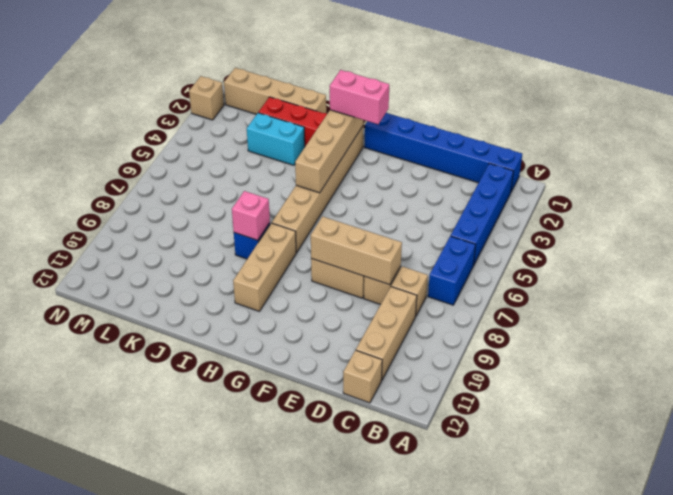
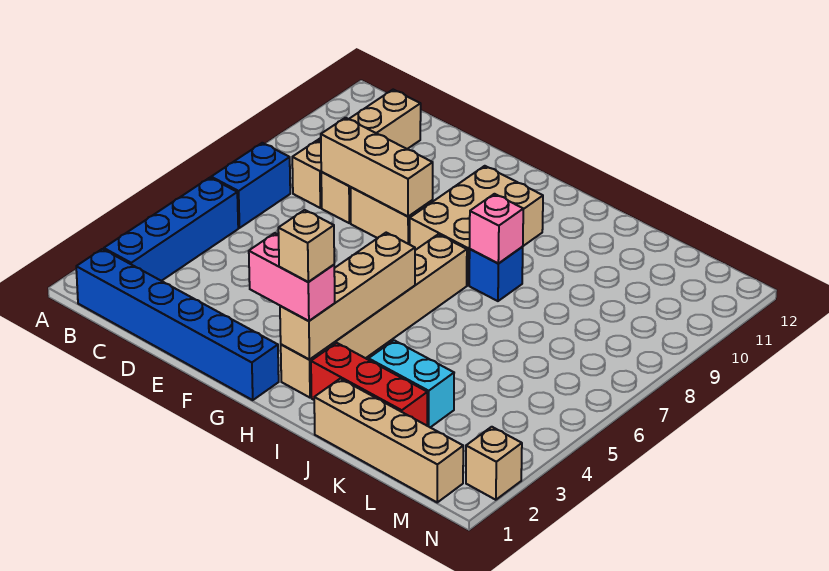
tan brick C12 level 1 -> tan brick H2 level 4
tan brick H8:H10 level 1 -> tan brick G8:H10 level 1

